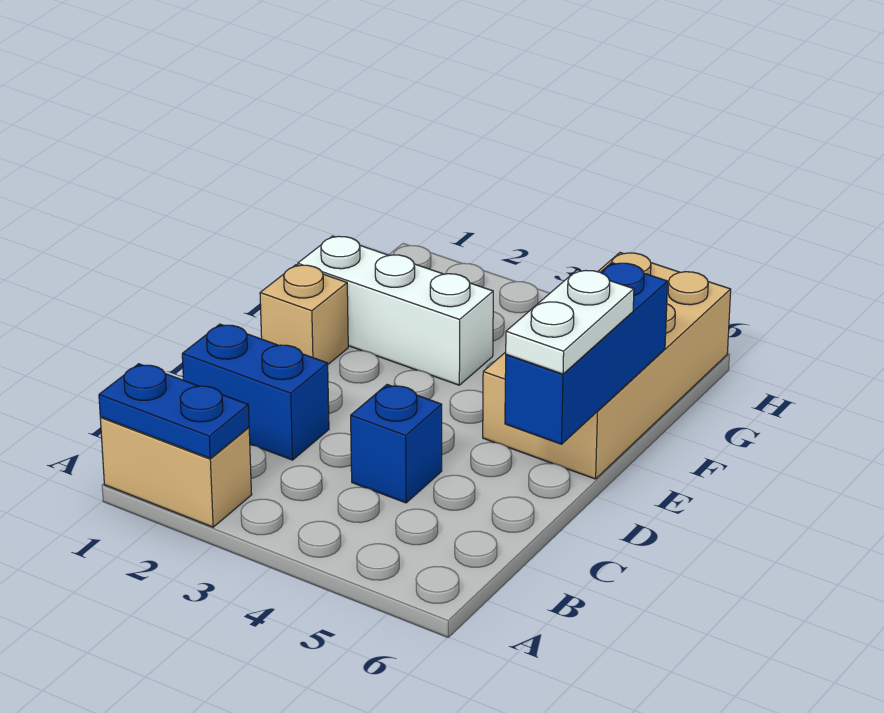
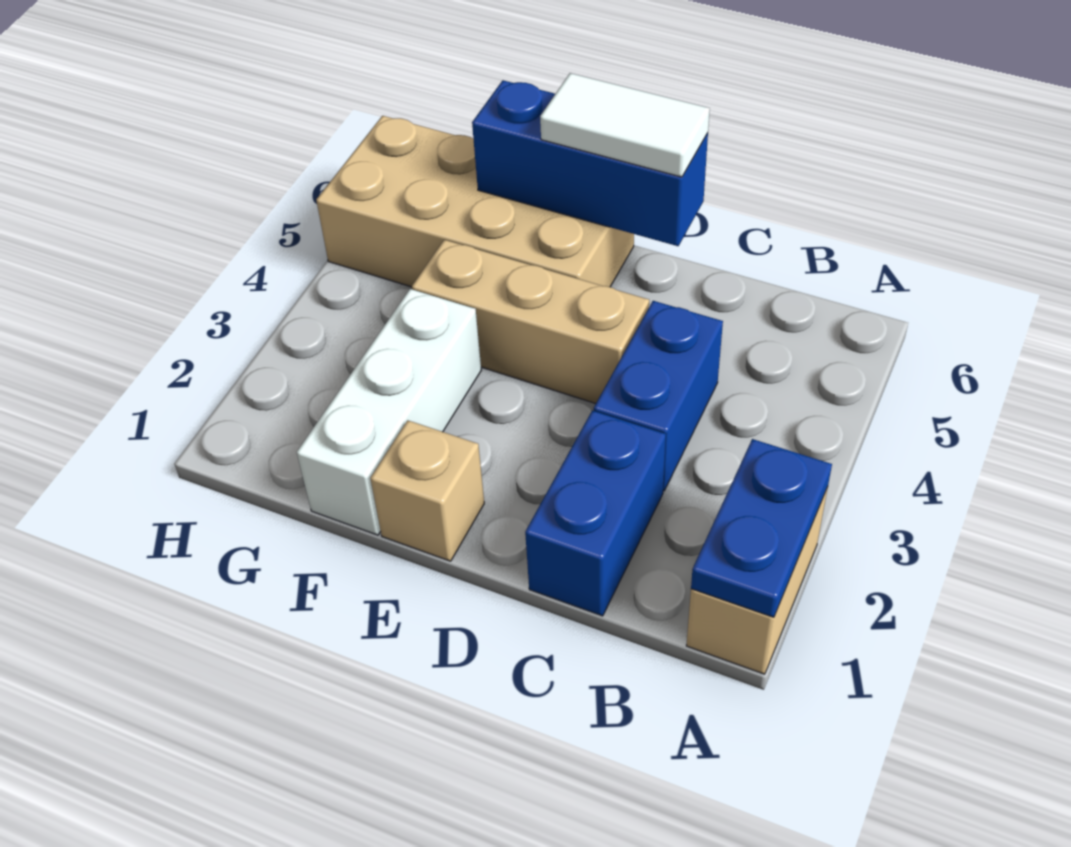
blue brick C4 level 1 -> blue brick C3:C4 level 1
none -> tan brick D4:F4 level 1
white plate D6:E6 level 3 -> white tile D6:E6 level 3

